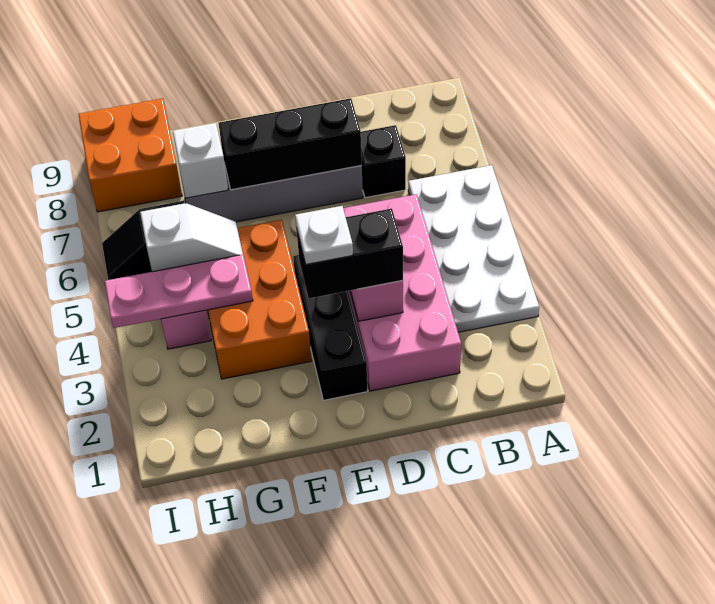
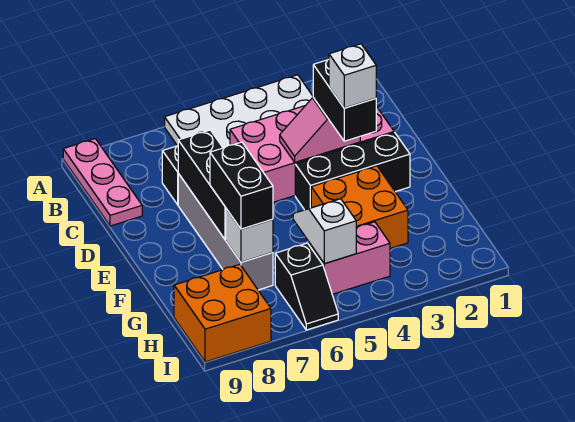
white plate E3 level 4 -> white brick E3 level 4
orange brick F3:G5 level 1 -> orange brick F3:G4 level 1
none -> black brick F7:G7 level 3
pink plate G4:I4 level 2 -> pink plate A9:C9 level 1

